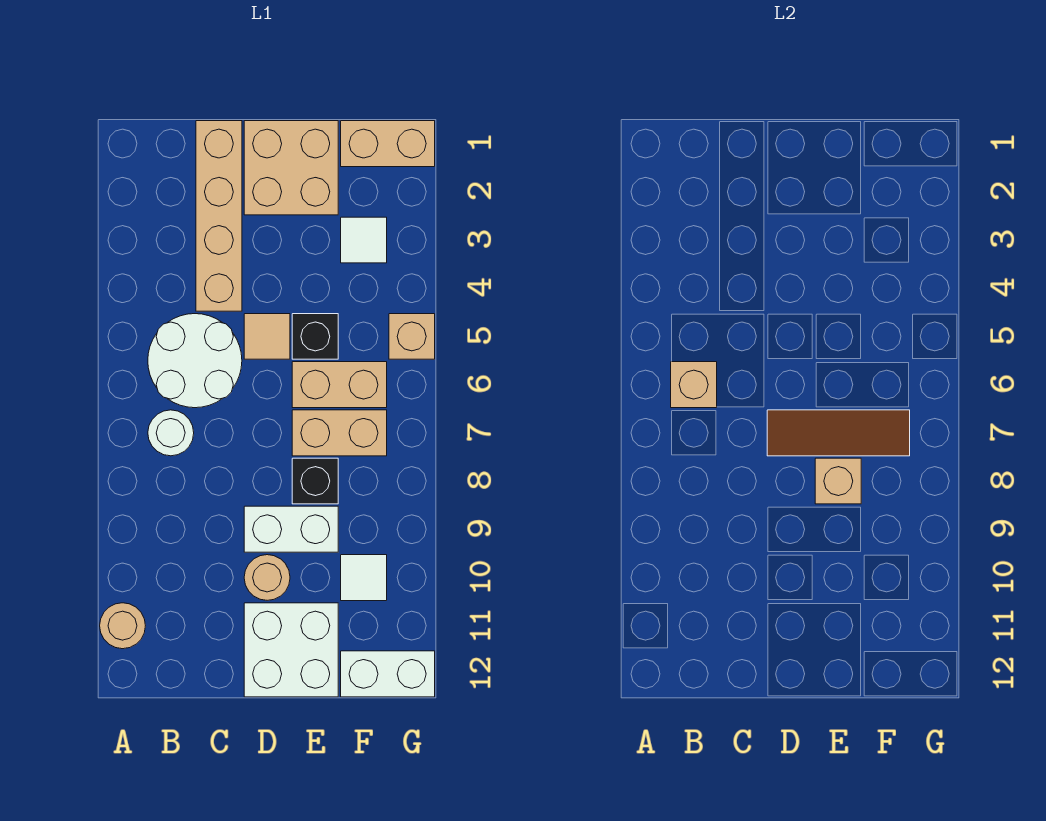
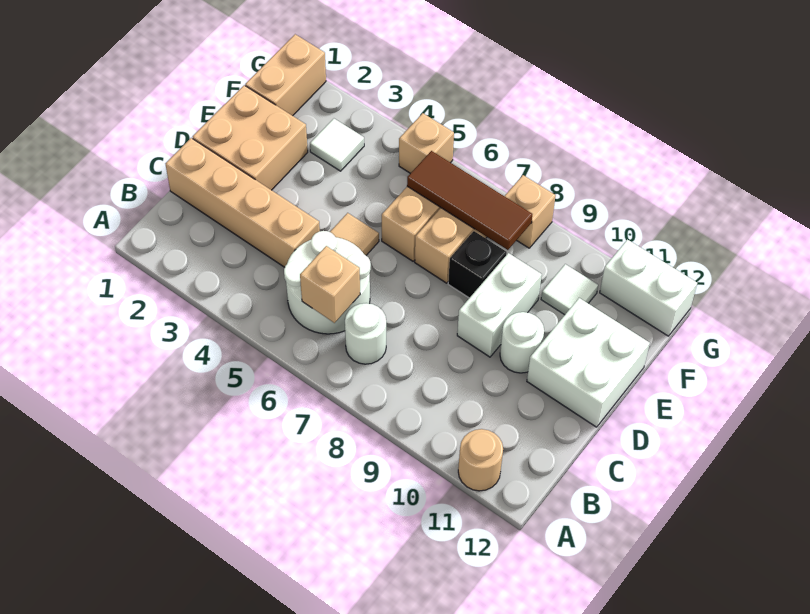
brown tile D7:F7 level 2 -> brown tile F6:F8 level 2
tan round brick D10 level 1 -> white round brick D10 level 1
black brick E5 level 1 -> none
tan brick E8 level 2 -> tan brick G8 level 1
white brick F12:G12 level 1 -> white brick G11:G12 level 1

